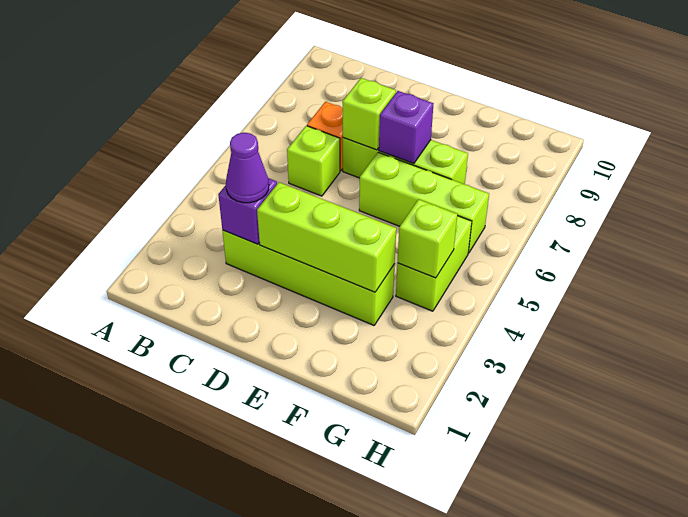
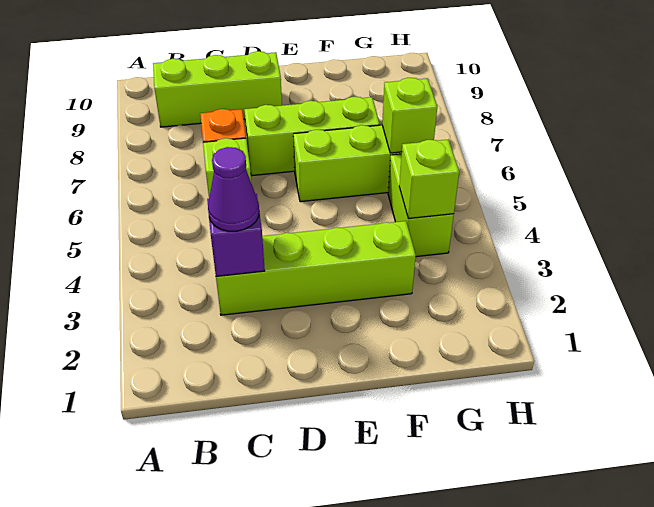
lime brick D3:F3 level 2 -> lime brick B9:D9 level 1
lime brick D7 level 2 -> lime brick G6 level 2
purple brick E7 level 2 -> none

